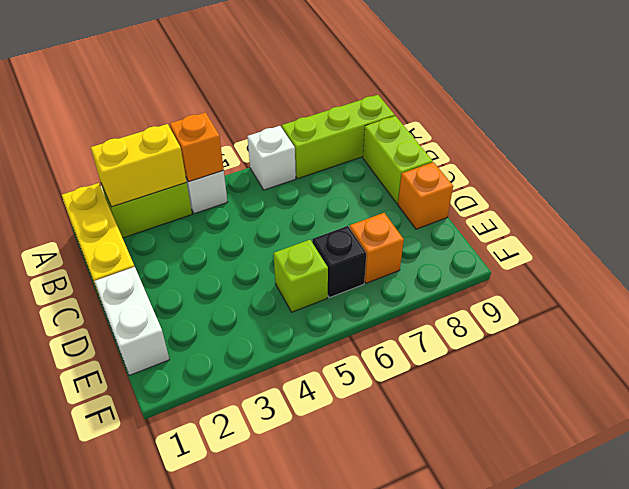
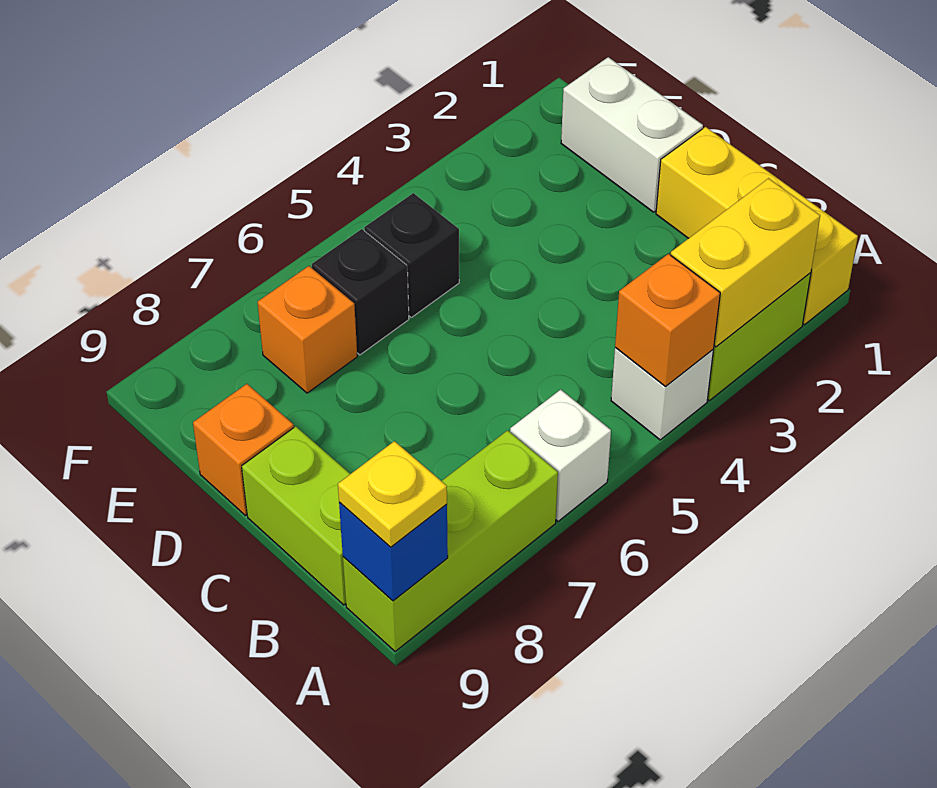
none -> blue brick A9 level 2
none -> yellow plate A9 level 3
lime brick E5 level 1 -> black brick E5 level 1

